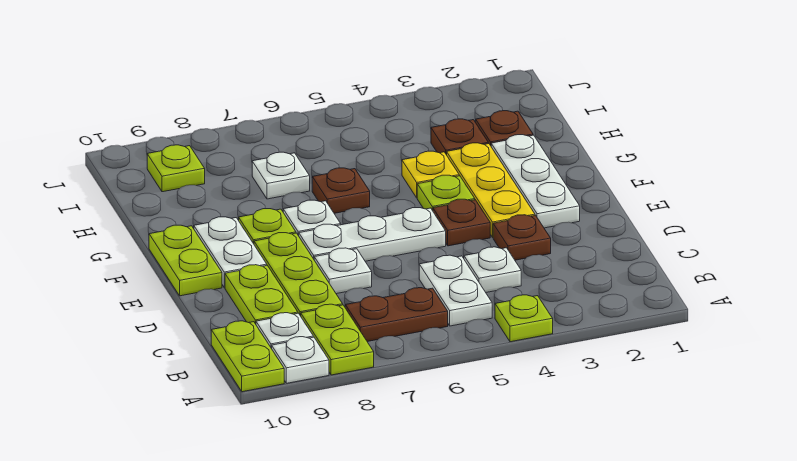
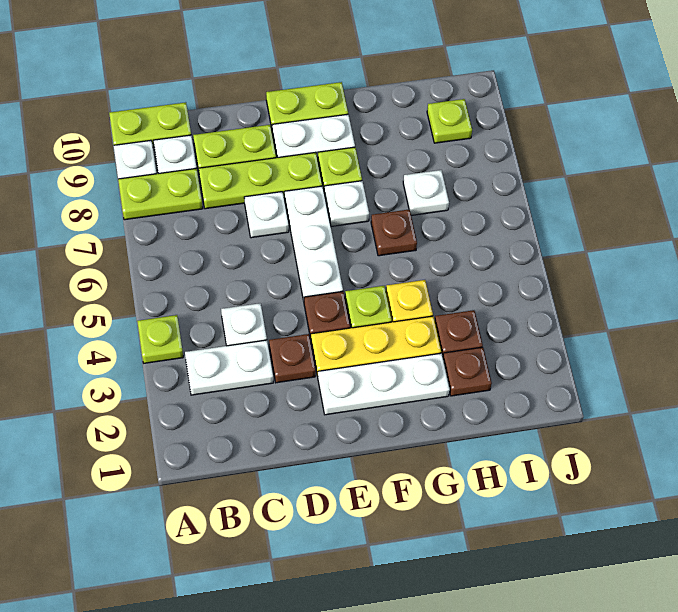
white plate B5:C5 level 1 -> white plate B3:C3 level 1
brown plate B6:B7 level 1 -> none

